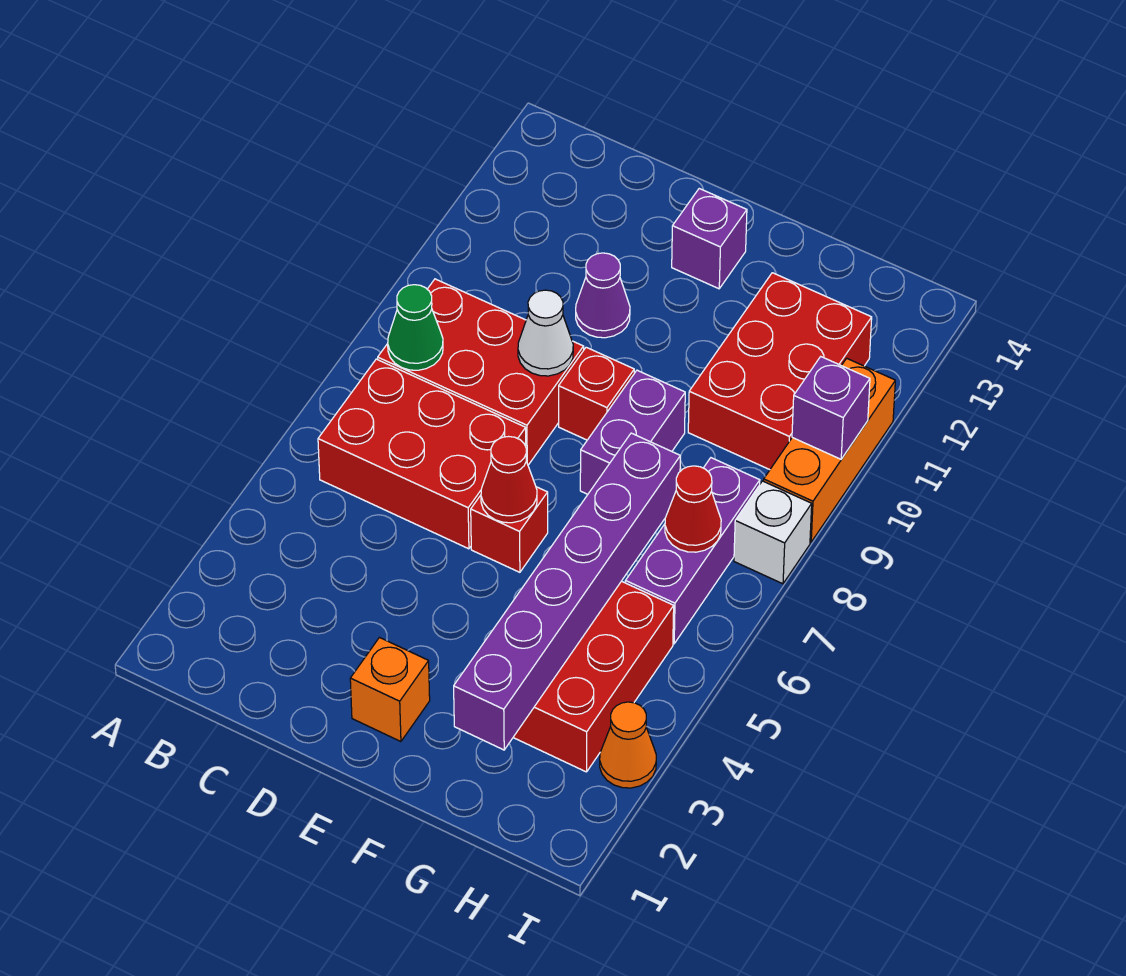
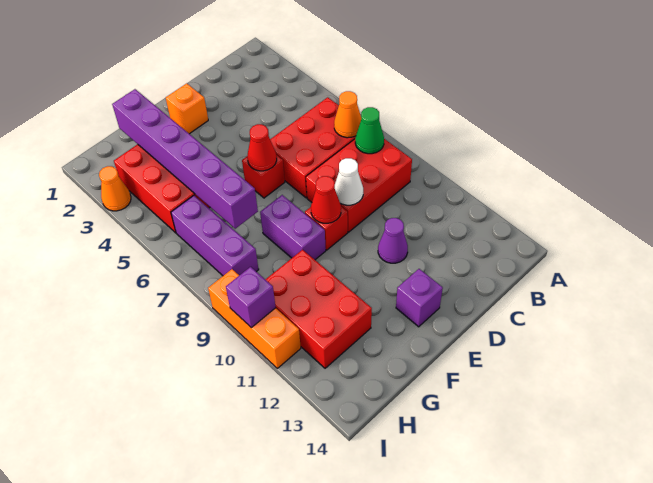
none -> orange cone B7 level 2
red cone H7 level 2 -> red cone E9 level 2
white brick I8 level 1 -> none

